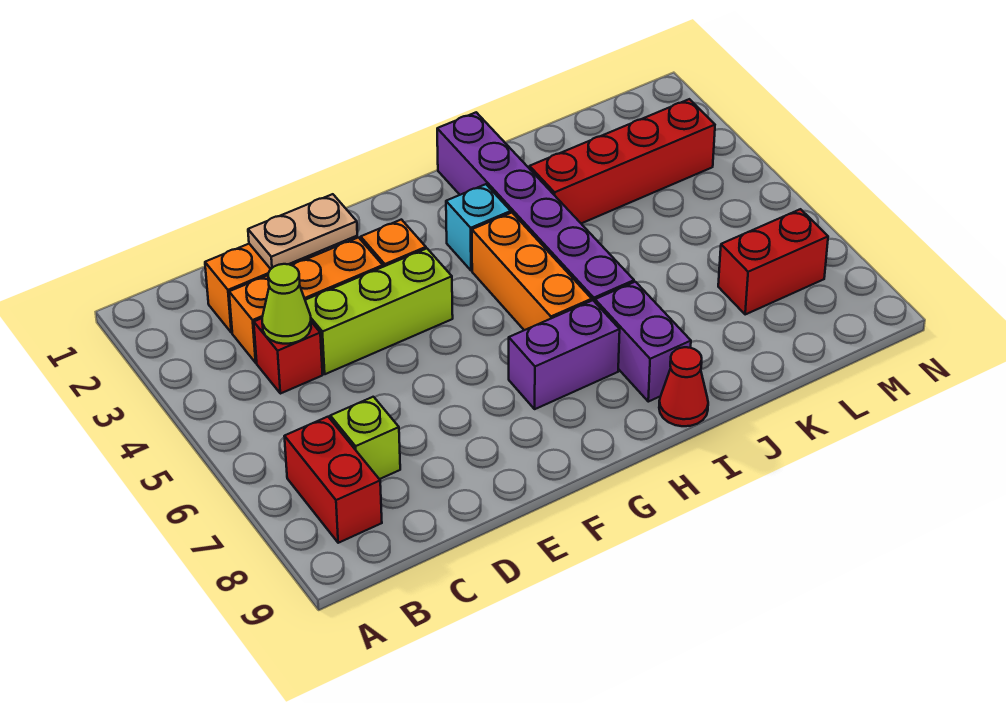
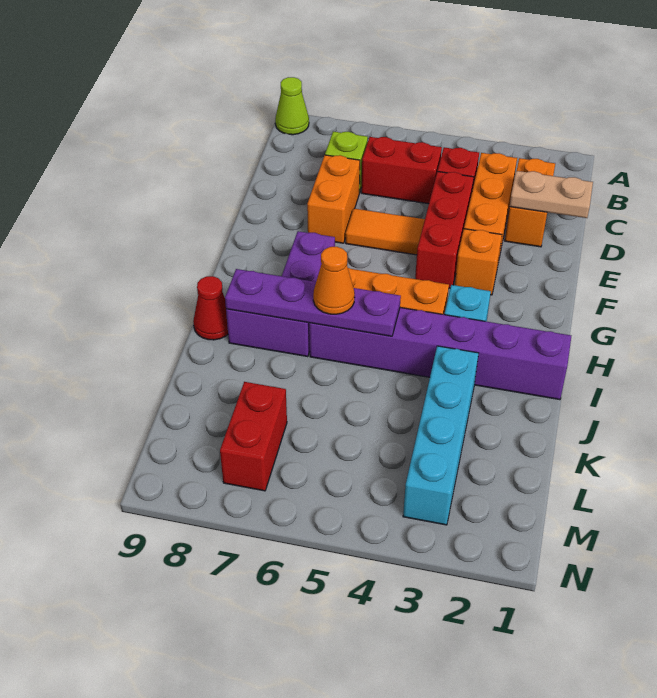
red brick B7:B8 level 1 -> red brick C5:C6 level 1
lime cone C4 level 2 -> lime cone A9 level 1
tan plate D2:E2 level 2 -> tan plate D1:D2 level 2
lime brick D4:F4 level 1 -> red brick D4:F4 level 1
none -> orange brick D7:E7 level 1
none -> orange tile E5:E6 level 1
none -> purple plate I5:I8 level 2
none -> orange cone I6 level 3
red brick J3:M3 level 1 -> cyan brick J3:M3 level 1

